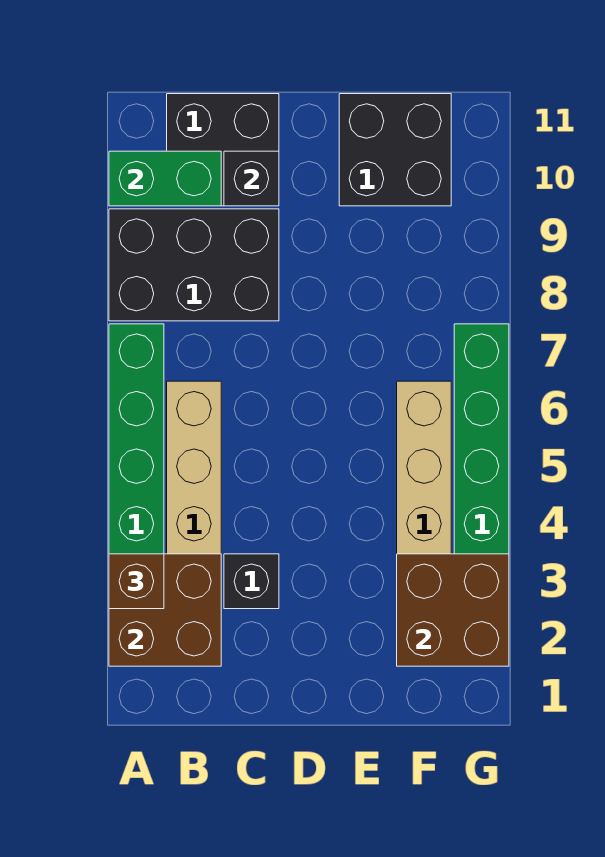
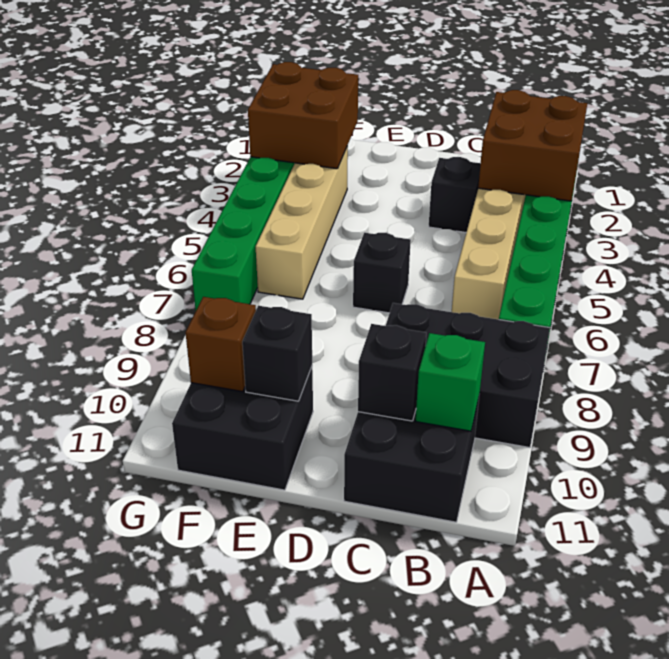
brown brick A3 level 3 -> brown brick F10 level 2
green brick A10:B10 level 2 -> green brick B10 level 2
none -> black brick D6 level 1
none -> black brick E10 level 2

